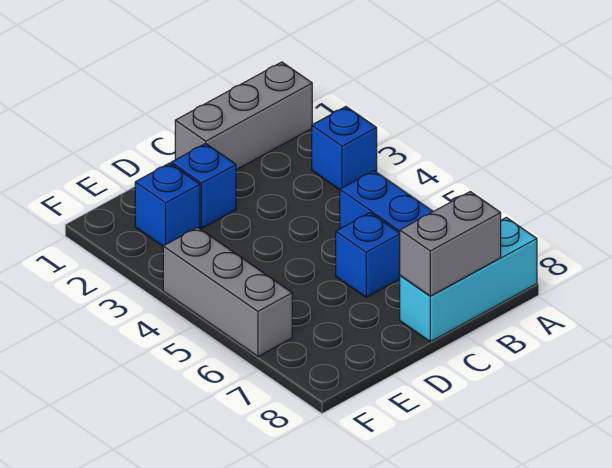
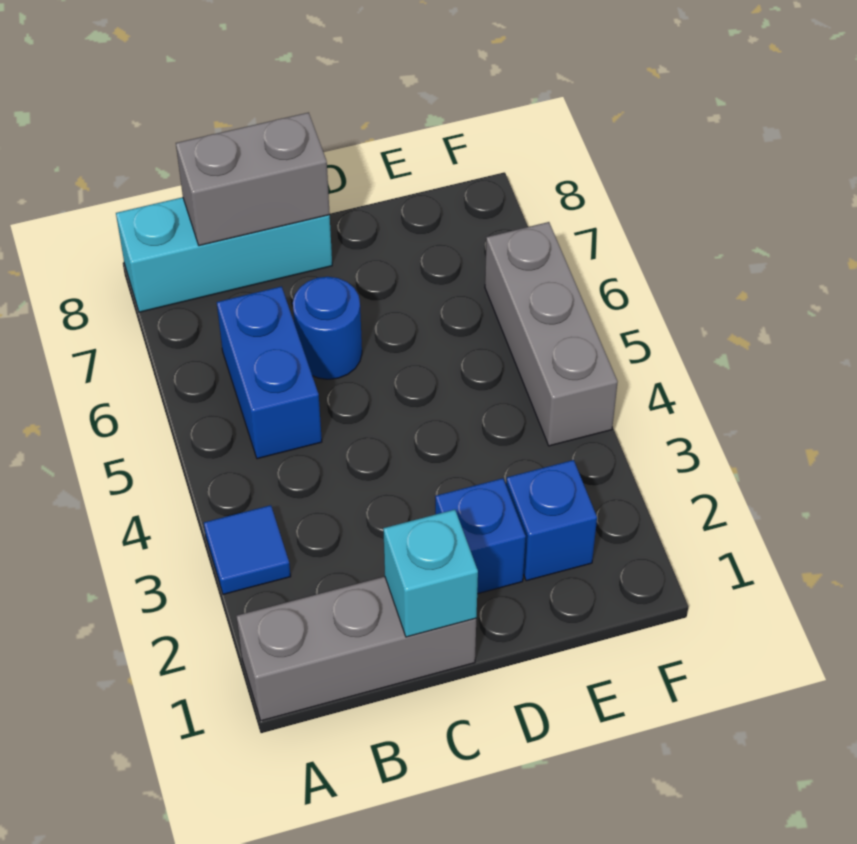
blue brick A3 level 1 -> blue tile A3 level 1
none -> cyan brick C1 level 2
blue brick C6 level 1 -> blue round brick C6 level 1

